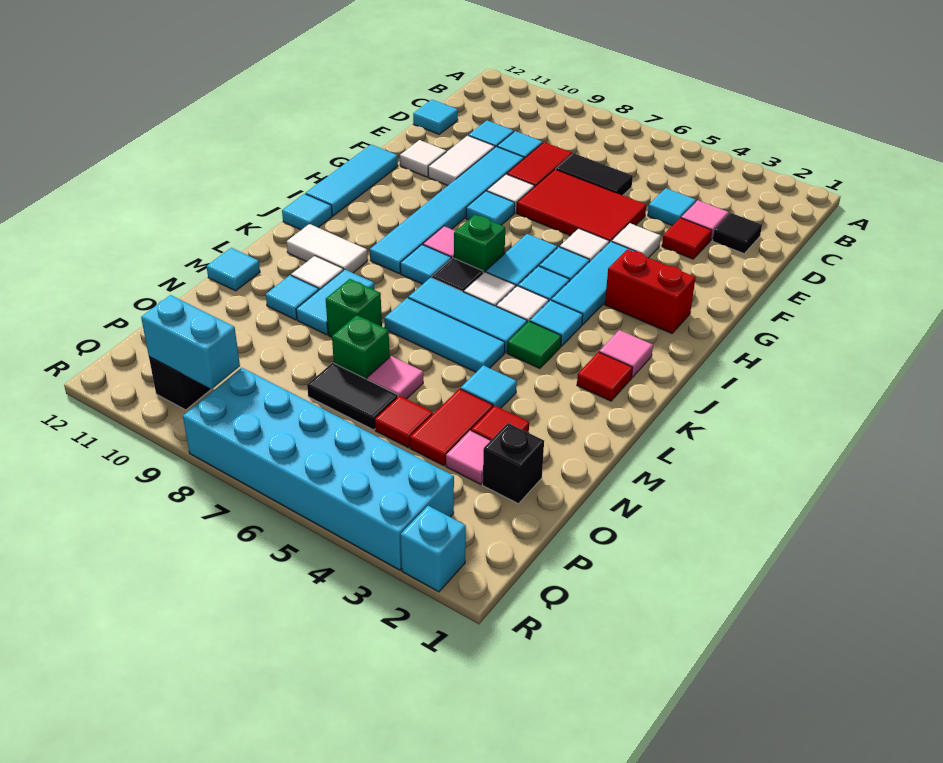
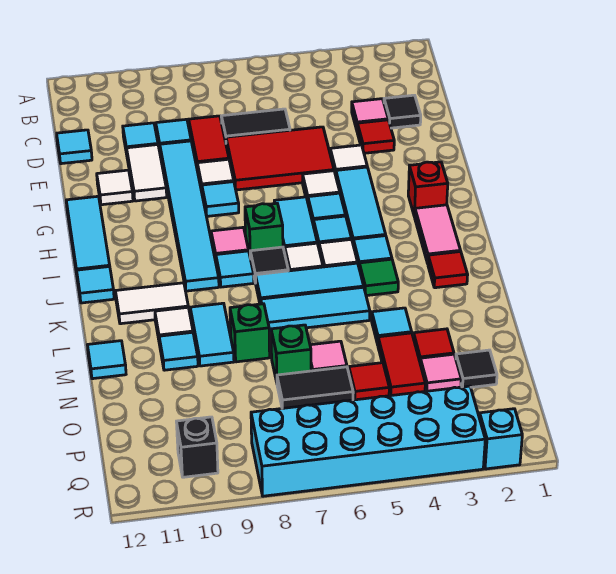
cyan tile D4 level 1 -> none
red brick H2:H3 level 1 -> red brick H2 level 1
pink tile J2 level 1 -> pink tile I2:J2 level 1
black brick O2 level 1 -> black tile O2 level 1
cyan brick Q9:Q10 level 2 -> none

